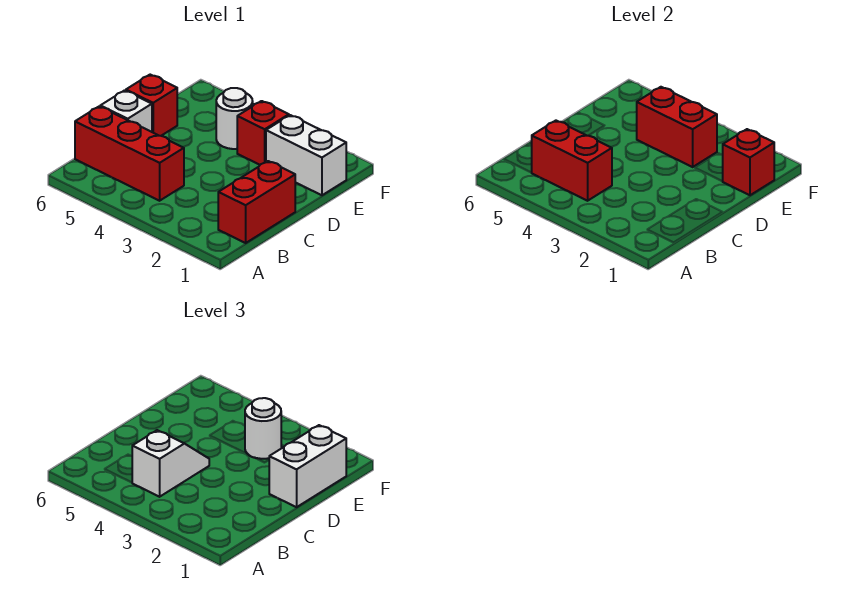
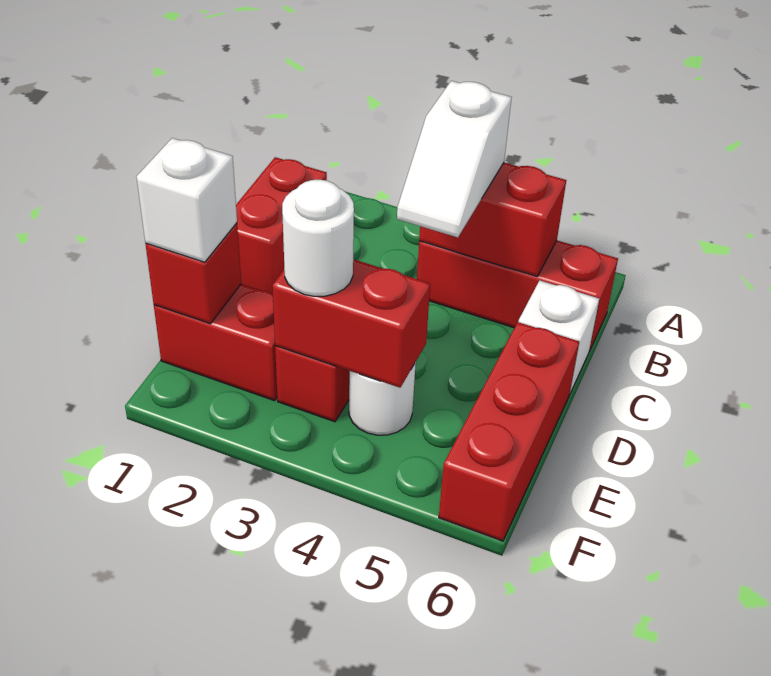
white brick D1:E1 level 3 -> white brick E1 level 3
red brick D6 level 1 -> red brick D6:F6 level 1
white brick E1:E2 level 1 -> red brick E1:E2 level 1

